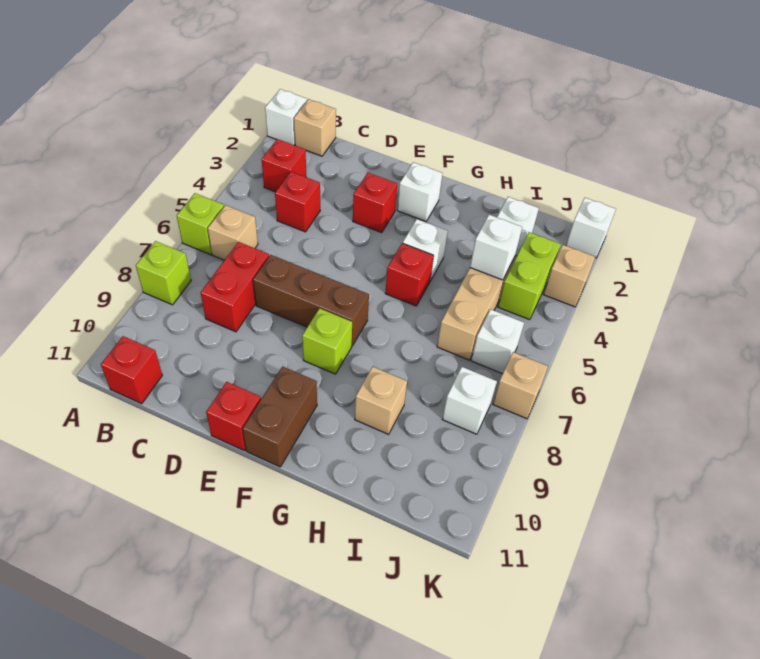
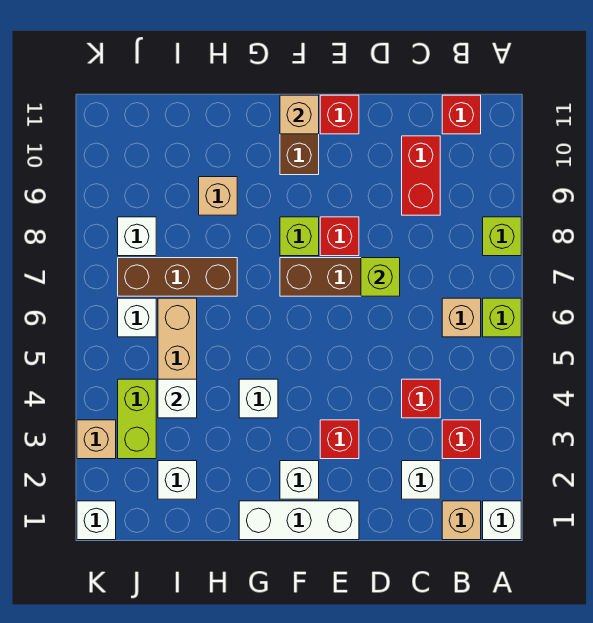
none -> white brick C2 level 1
red brick C7:C8 level 1 -> red brick C9:C10 level 1
none -> lime brick D7 level 2
none -> white brick E1:G1 level 1
red brick G5 level 1 -> red brick E8 level 1
none -> brown brick H7:J7 level 1
tan brick K7 level 1 -> tan brick F11 level 2

